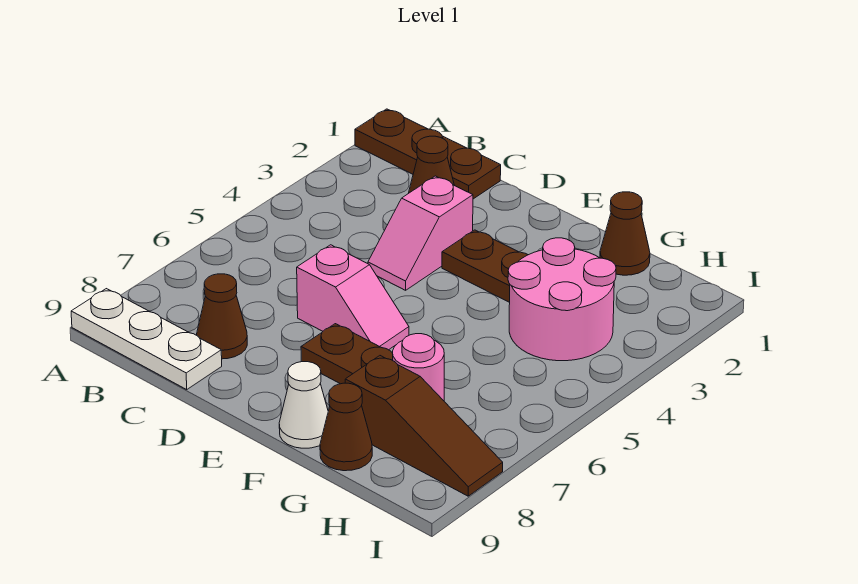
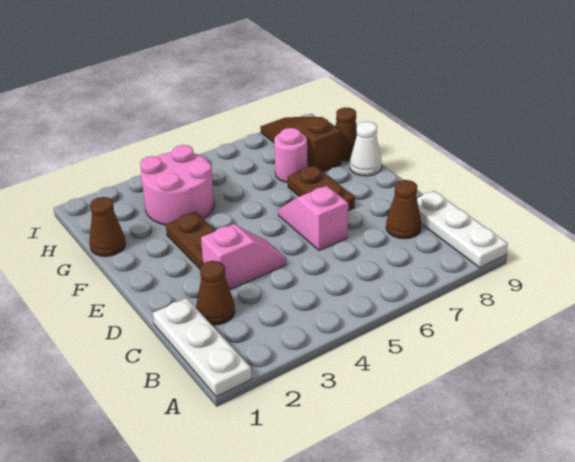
brown plate A1:C1 level 1 -> white plate A1:C1 level 1

